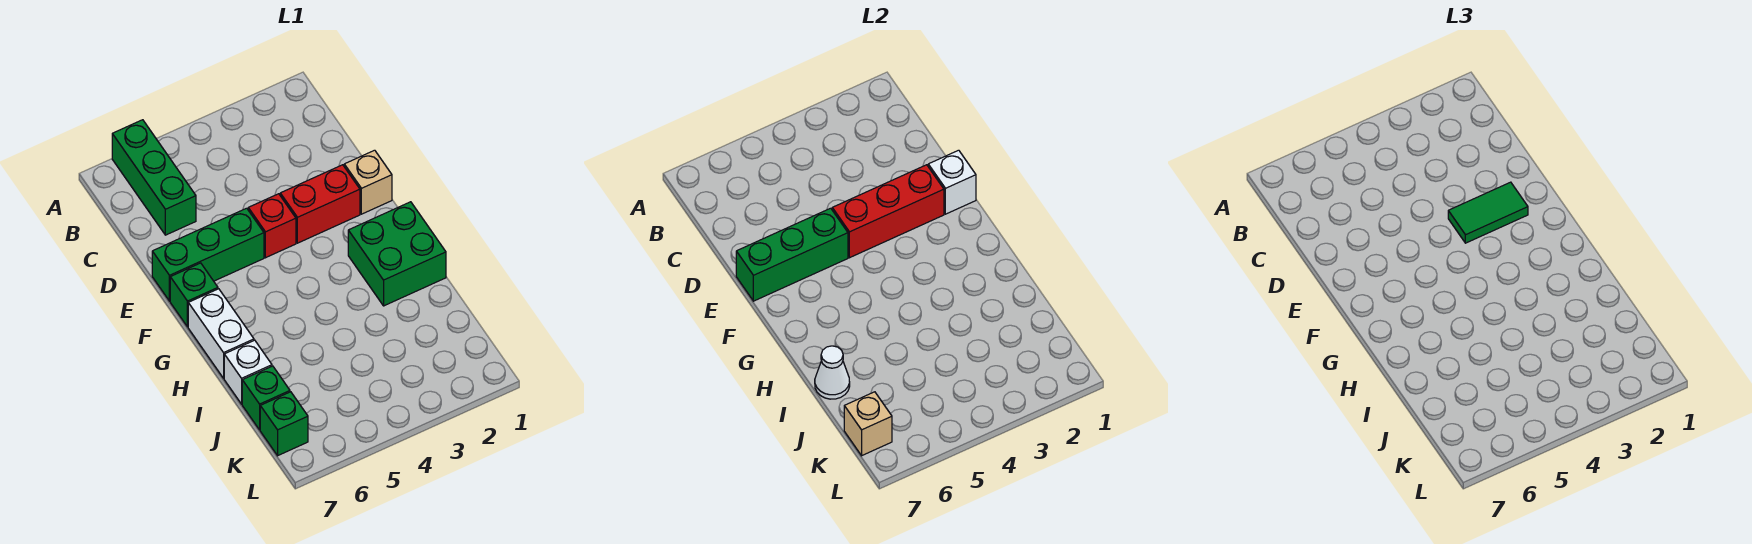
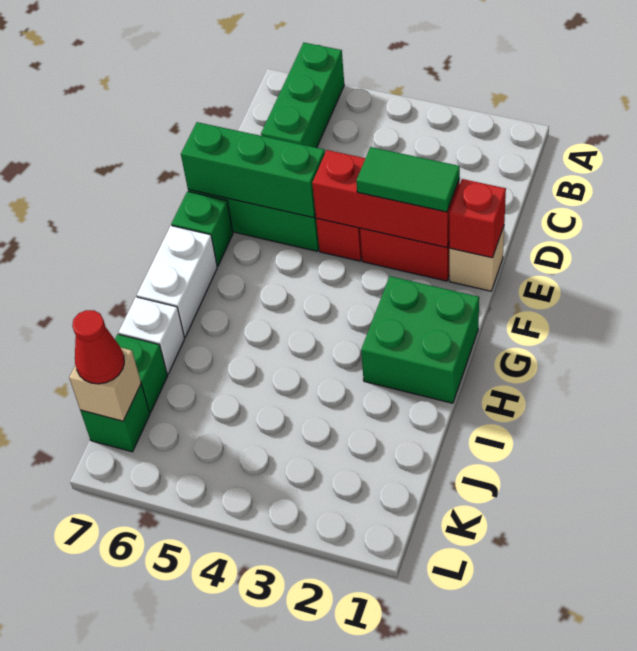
white brick E1 level 2 -> red brick E1 level 2
white cone I7 level 2 -> none
none -> red cone K7 level 3

